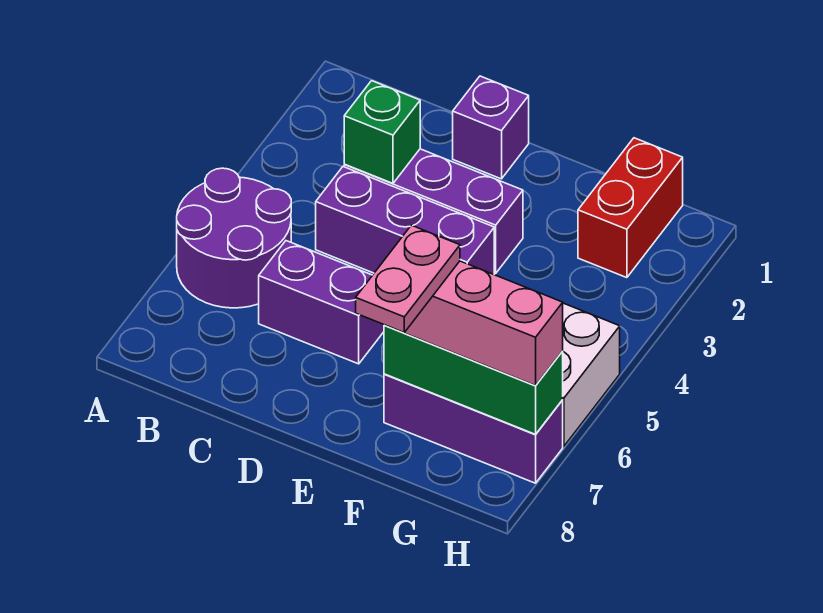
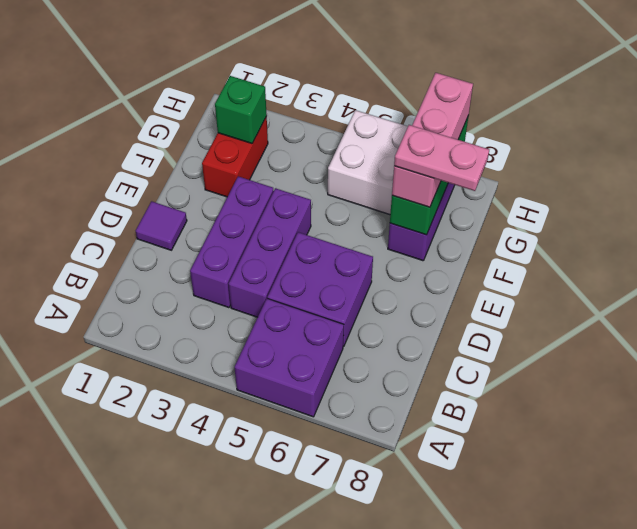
purple round brick A5:B6 level 1 -> purple brick A5:B6 level 1
green brick C3 level 2 -> green brick G2 level 2
purple brick C6:D6 level 1 -> purple brick C5:D6 level 1
purple brick D1 level 1 -> purple tile D1 level 1
red brick G1:G2 level 1 -> red brick F2:G2 level 1

